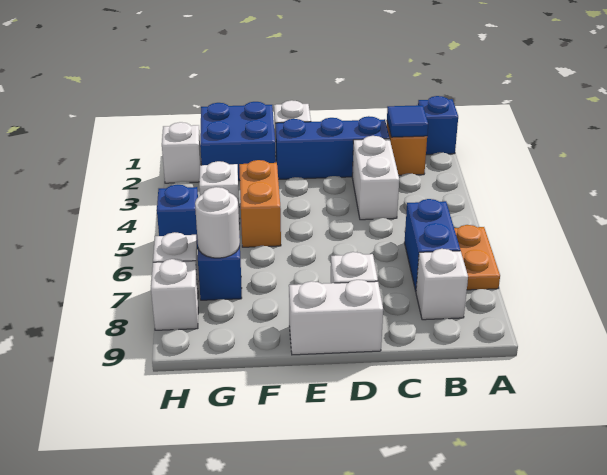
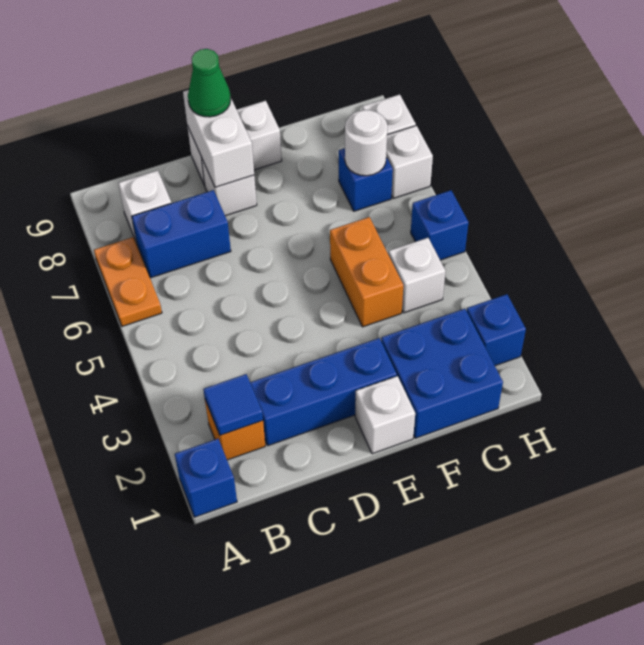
blue brick B6:B7 level 1 -> blue brick B7:C7 level 1
white brick C3:C4 level 1 -> white brick D8:D9 level 2
none -> green cone D9 level 3
white brick H2 level 1 -> blue brick H2 level 1

